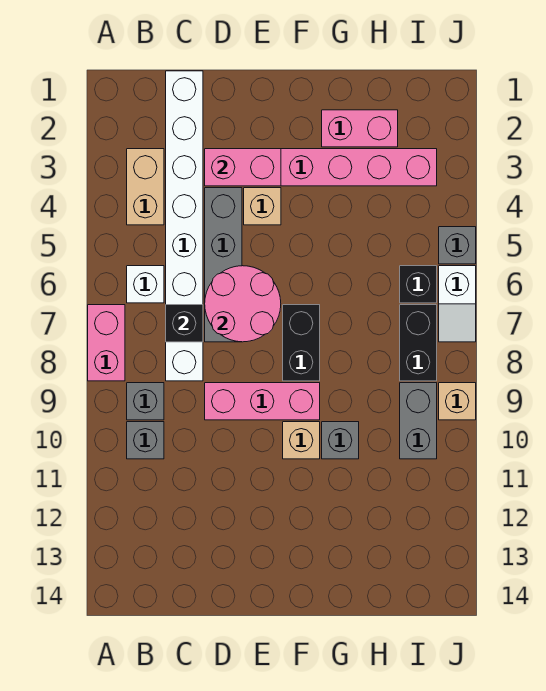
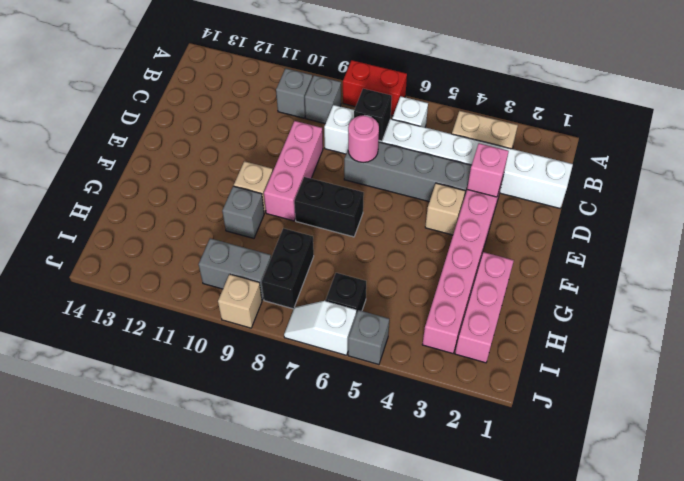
pink brick A7:A8 level 1 -> red brick A7:A8 level 1
pink brick D3:E3 level 2 -> pink brick D3 level 2
pink round brick D6:E7 level 2 -> pink round brick D7 level 2
pink brick G2:H2 level 1 -> pink brick G2:I2 level 1
black brick I7:I8 level 1 -> black brick H8:I8 level 1

